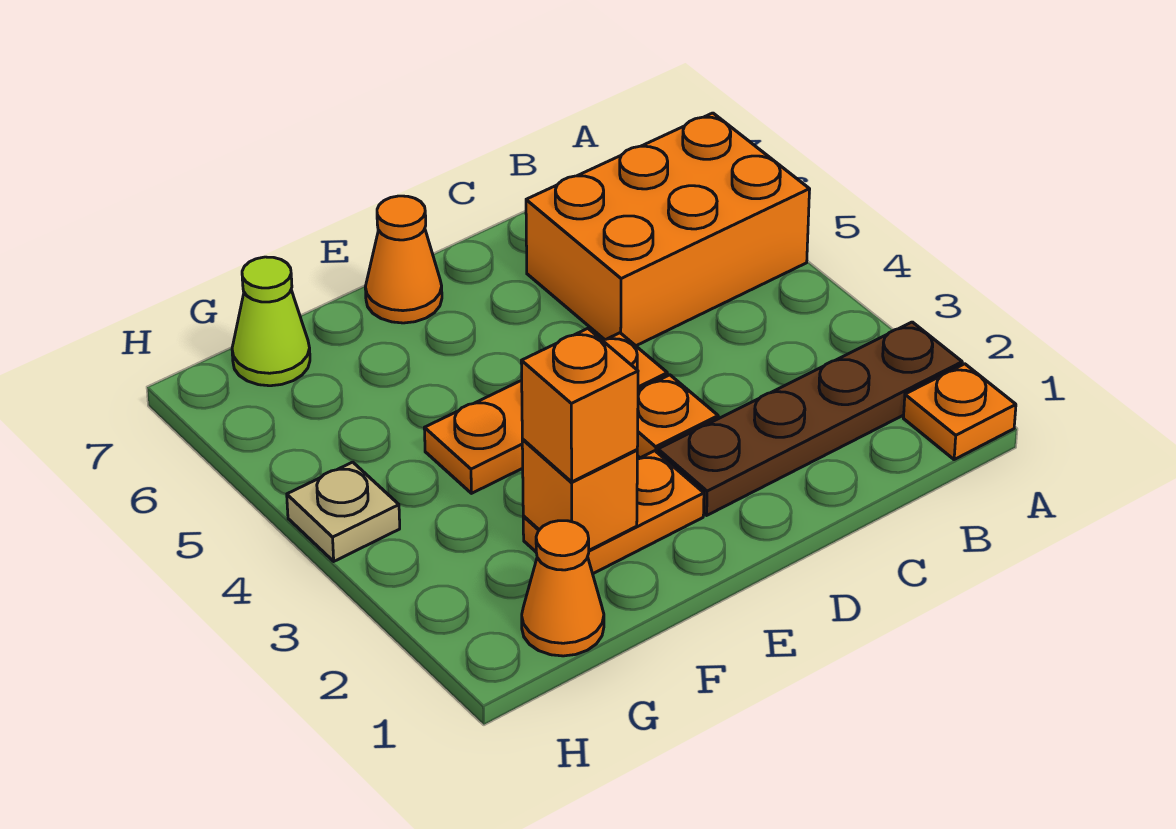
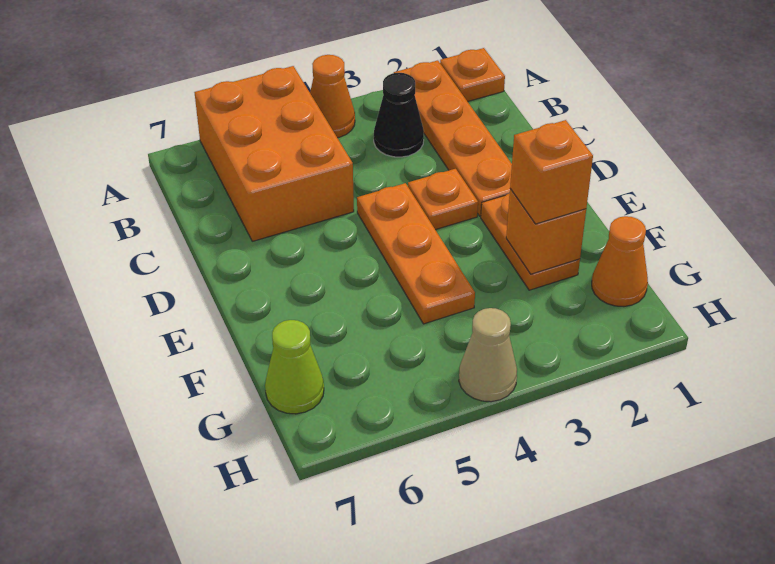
brown plate A2:D2 level 1 -> orange plate A2:D2 level 1
none -> black cone B3 level 1
orange cone E7 level 1 -> orange cone A4 level 1
tan plate H4 level 1 -> tan cone H4 level 1

